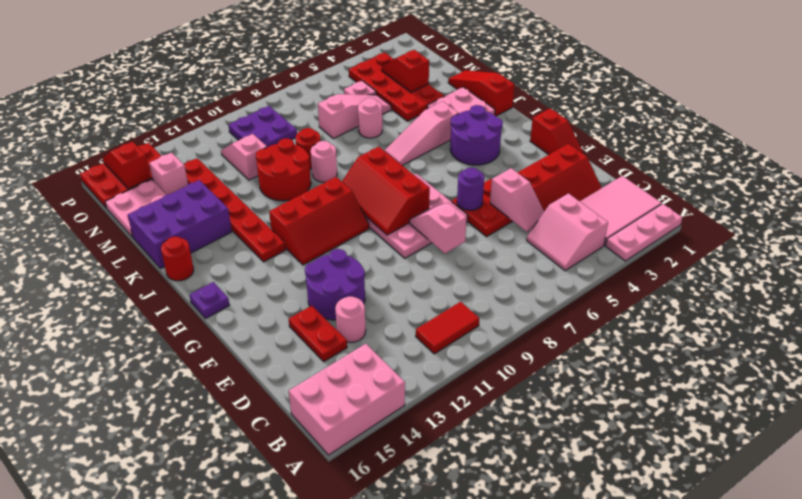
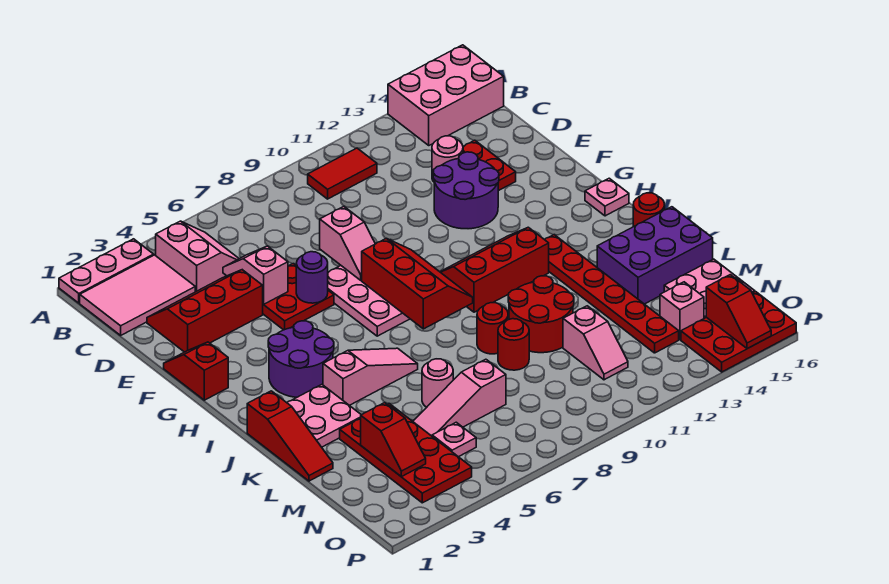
purple plate H16 level 1 -> pink plate H16 level 1
pink round brick K9 level 1 -> red round brick K9 level 1
purple plate N9:O10 level 1 -> none

